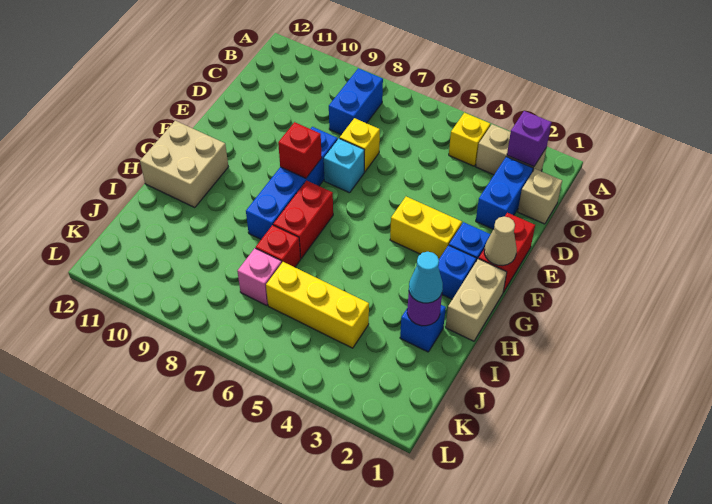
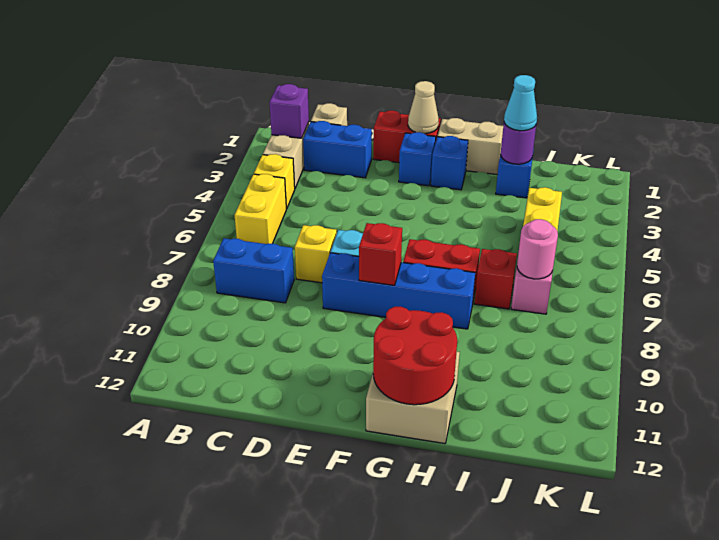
yellow brick F3:F4 level 1 -> yellow brick B5:B6 level 1
none -> red round brick G11:H12 level 2
none -> pink round brick J7 level 2

